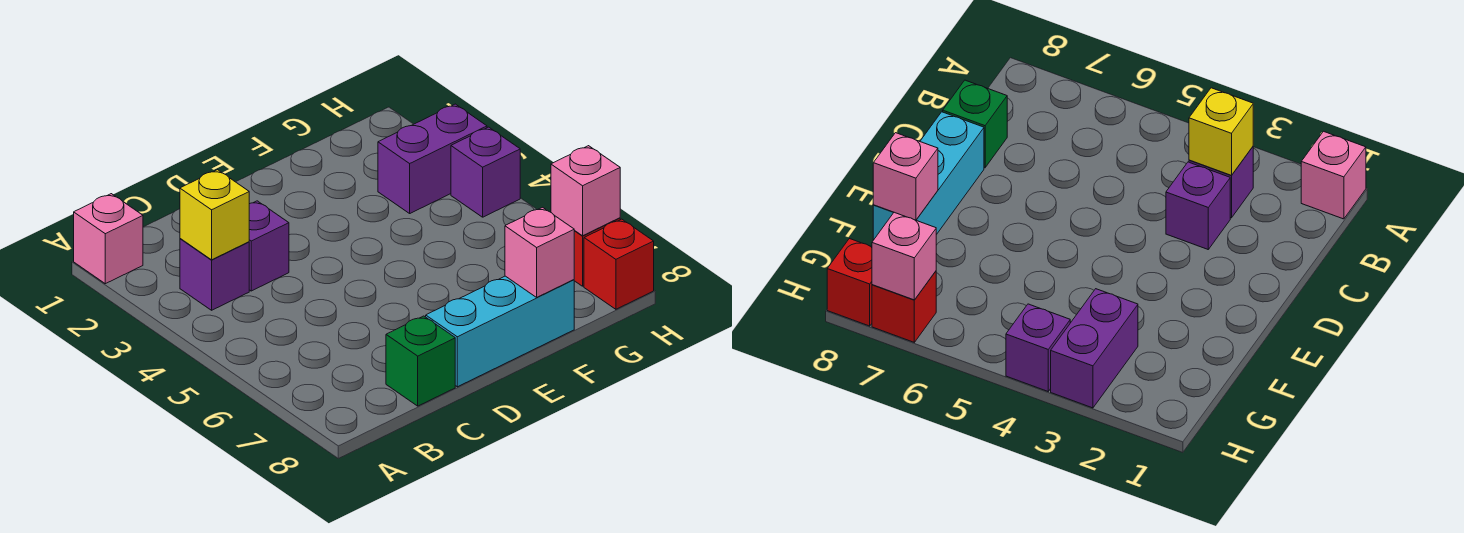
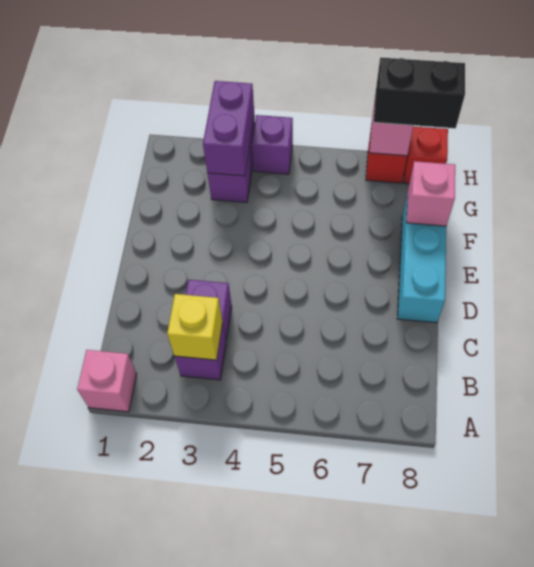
green brick C8 level 1 -> none
none -> purple brick G3:H3 level 2
none -> black brick H7:H8 level 3

